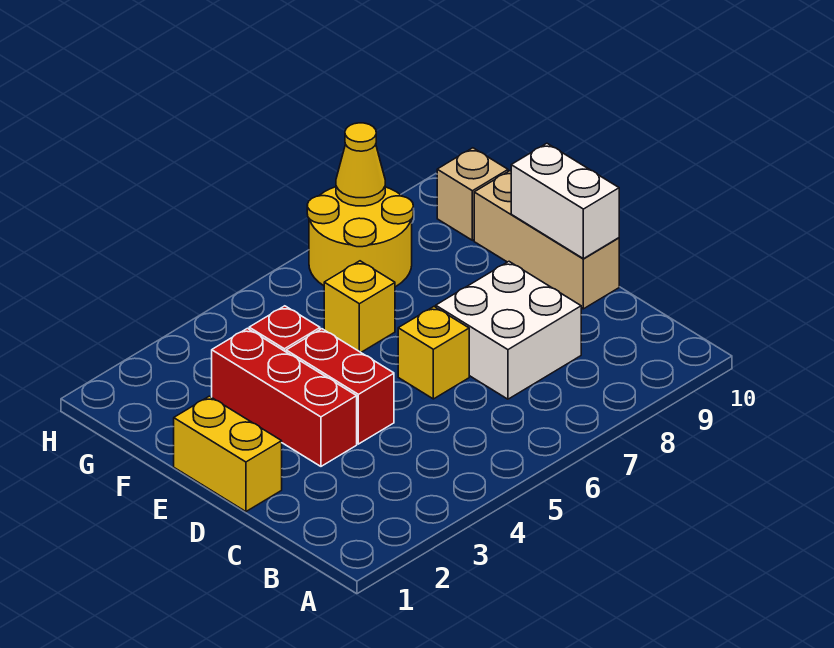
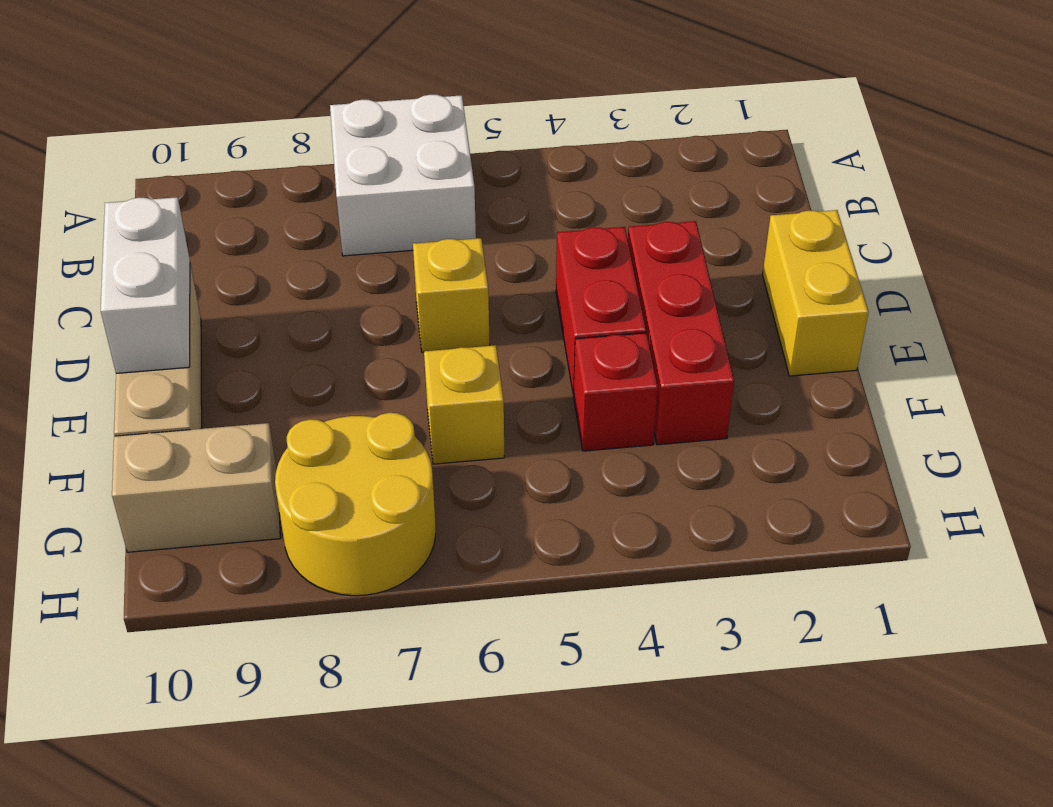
white brick C7:D8 level 1 -> white brick A6:B7 level 1
tan brick G10 level 1 -> tan brick G9:G10 level 1
yellow cone H8 level 2 -> none

